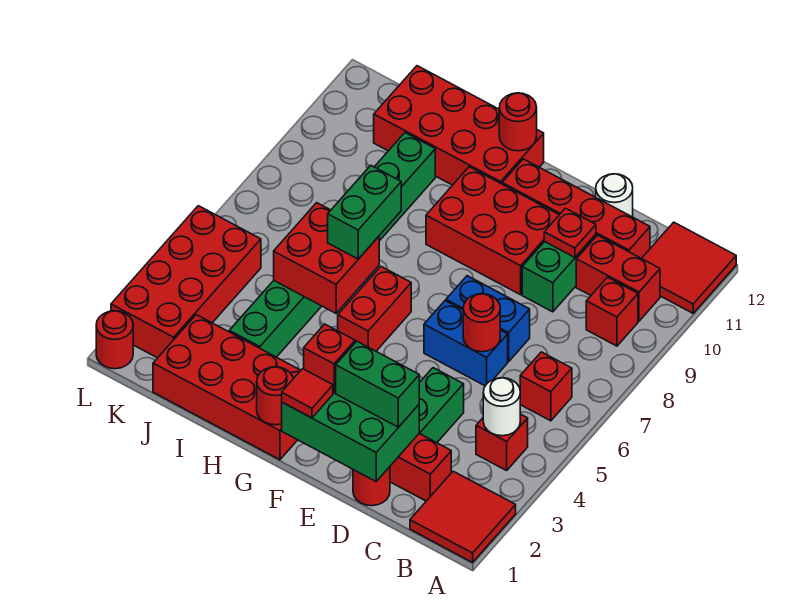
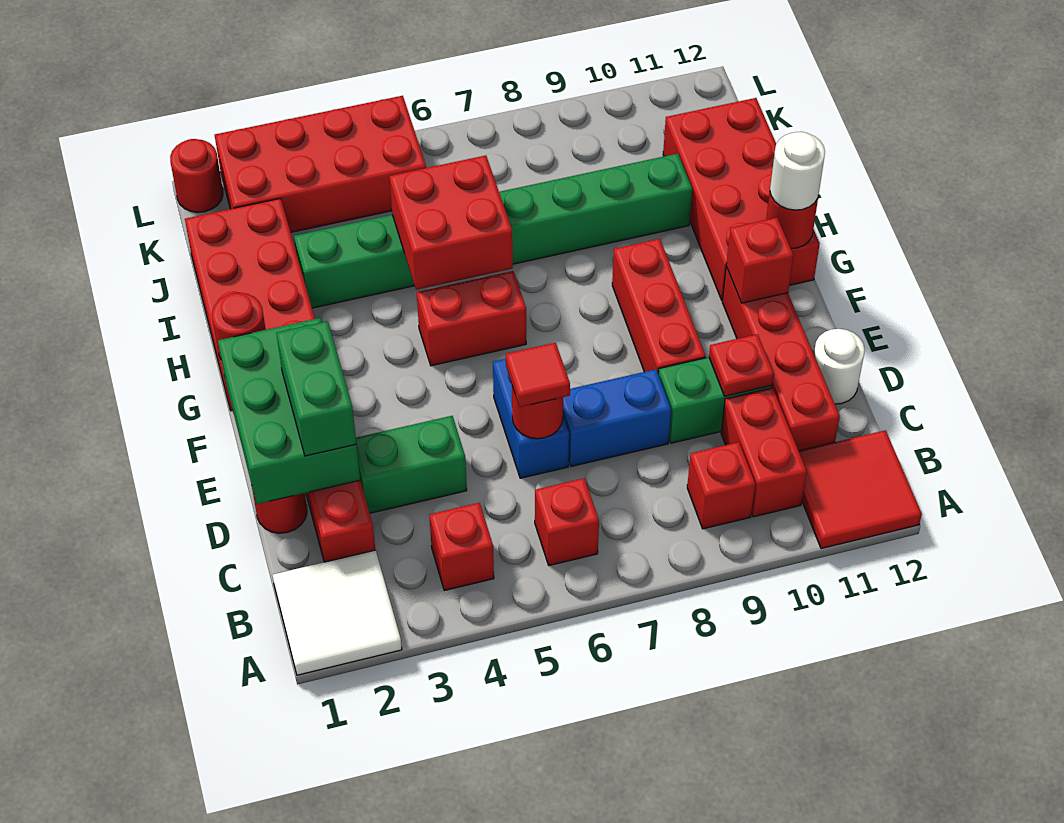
red tile A1:B2 level 1 -> white tile A1:B2 level 1
white round brick B4 level 2 -> white round brick G12 level 3
blue brick D7:E7 level 1 -> blue brick D7:D8 level 1
red brick E9:G10 level 1 -> red brick E9:G9 level 1
red tile F1 level 3 -> red tile D6 level 3
red brick F2 level 3 -> red brick F11 level 2
green brick H6:H7 level 3 -> none

